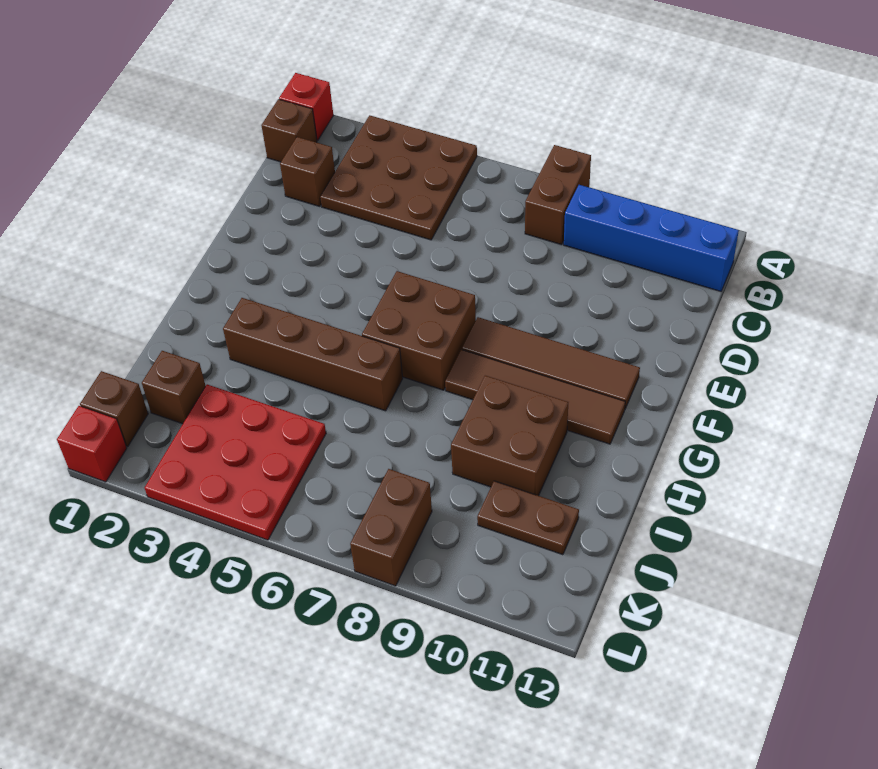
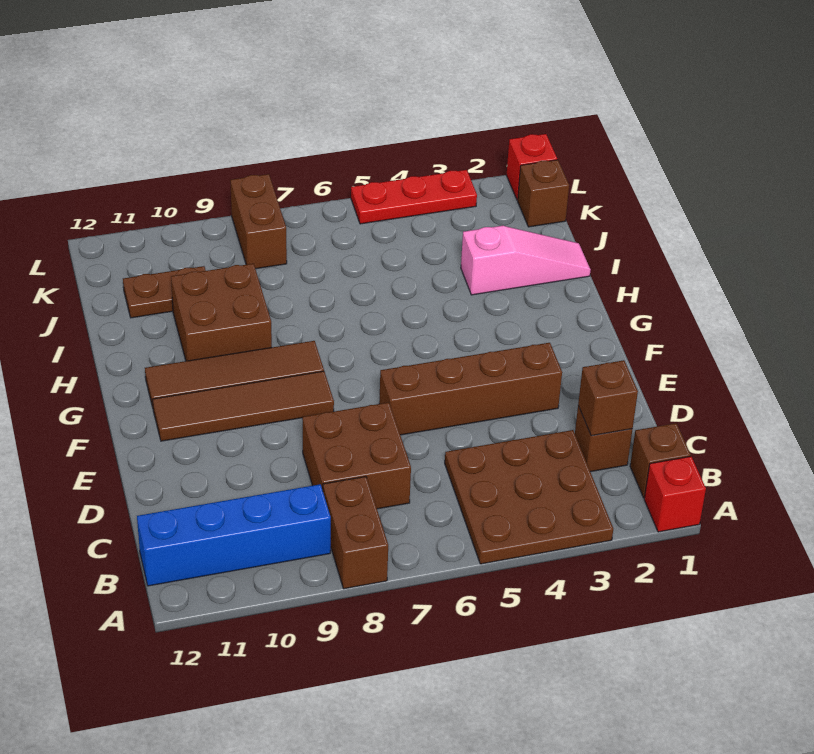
brown brick F6:G7 level 1 -> brown brick C7:D8 level 1
brown brick H3:H6 level 1 -> brown brick E3:E6 level 1
none -> pink slope I1:I3 level 1 top 3
brown brick J2 level 1 -> brown brick C2 level 2
red plate J3:L5 level 1 -> red plate L3:L5 level 1

